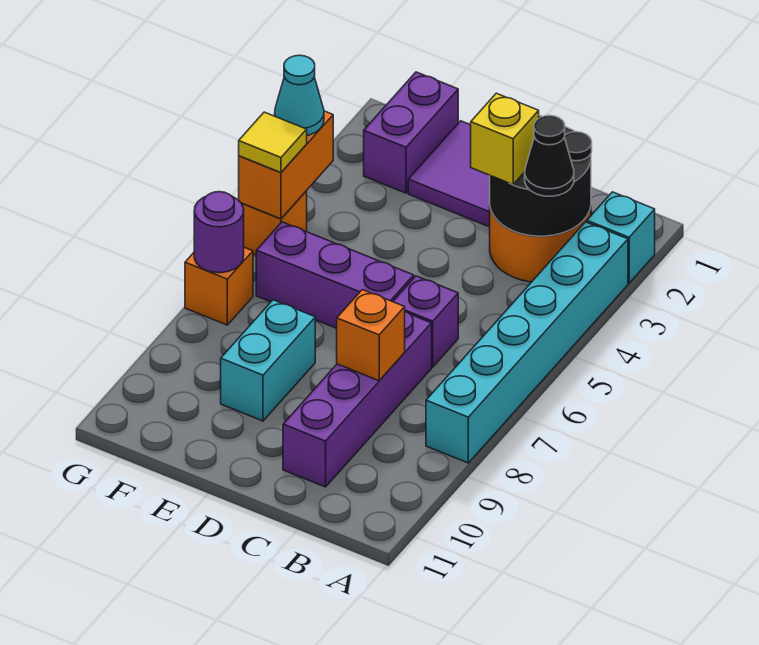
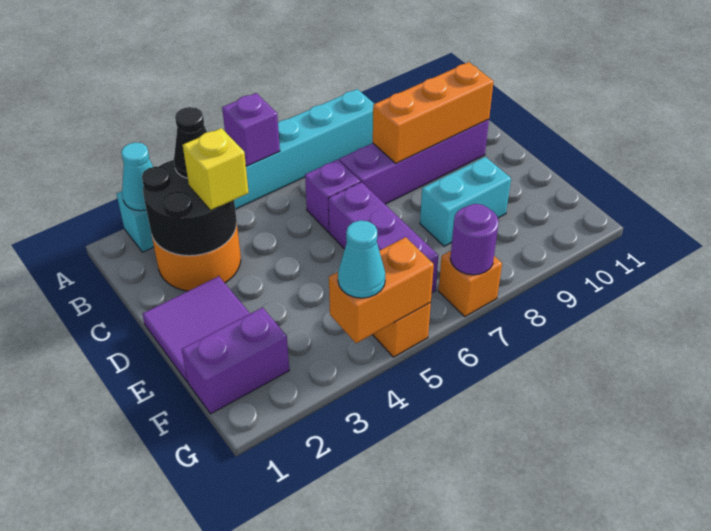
none -> cyan cone A2 level 2
none -> purple brick A5 level 2
orange brick C8 level 2 -> orange brick C8:C10 level 2
yellow tile G5 level 3 -> none

